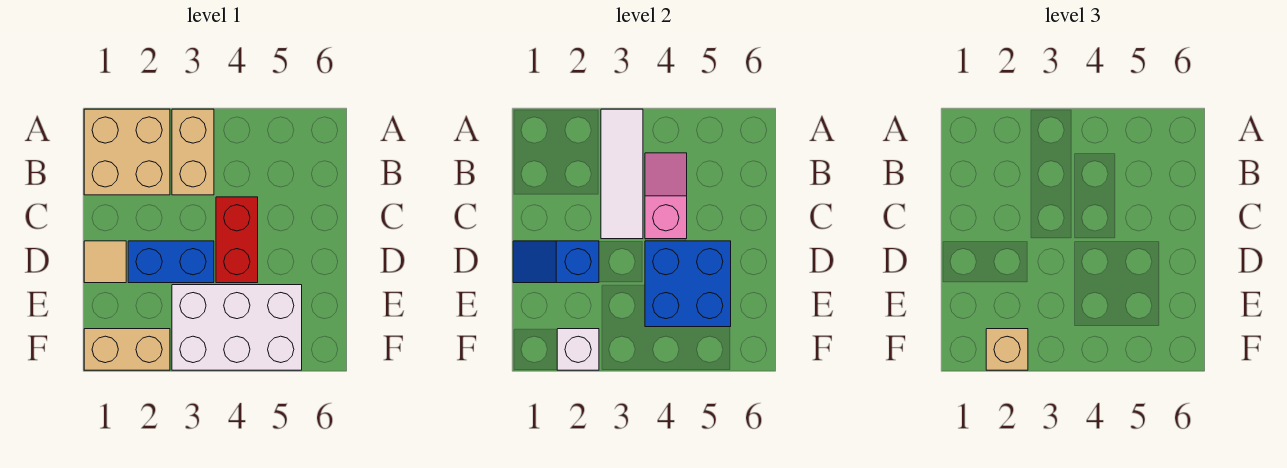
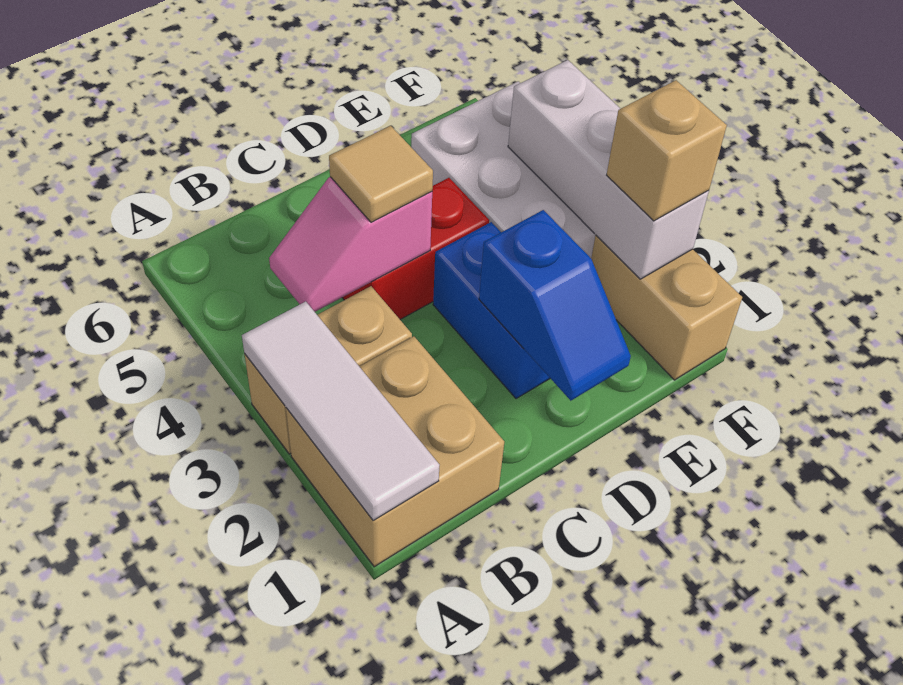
white tile A3:C3 level 2 -> white tile A1:A3 level 2
tan tile D1 level 1 -> tan tile C4 level 3
blue brick D4:E5 level 2 -> none
white brick F2 level 2 -> white brick F2:F4 level 2

